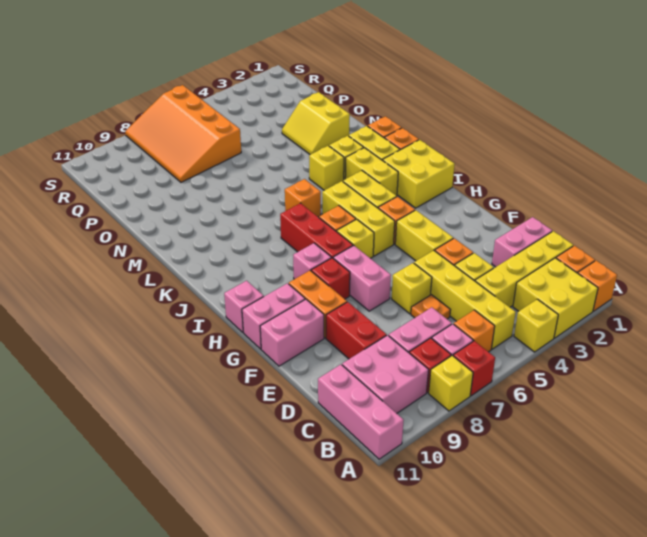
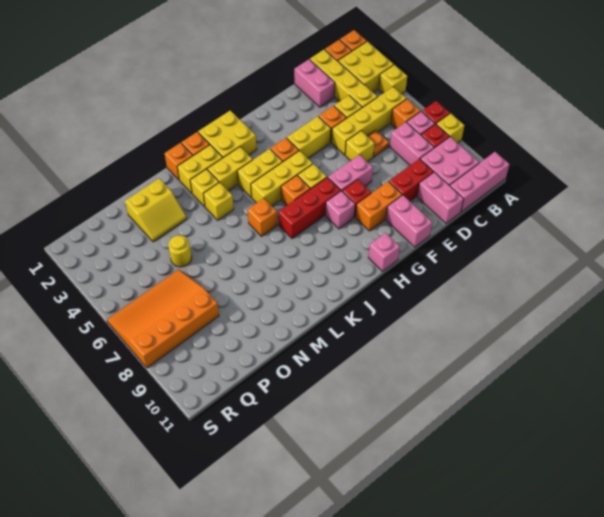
pink brick G10:G11 level 1 -> pink brick D10:D11 level 1
none -> yellow round brick O5 level 1
orange slope P6:S8 level 1 top 6 -> orange slope P6:S8 level 1 top 8

